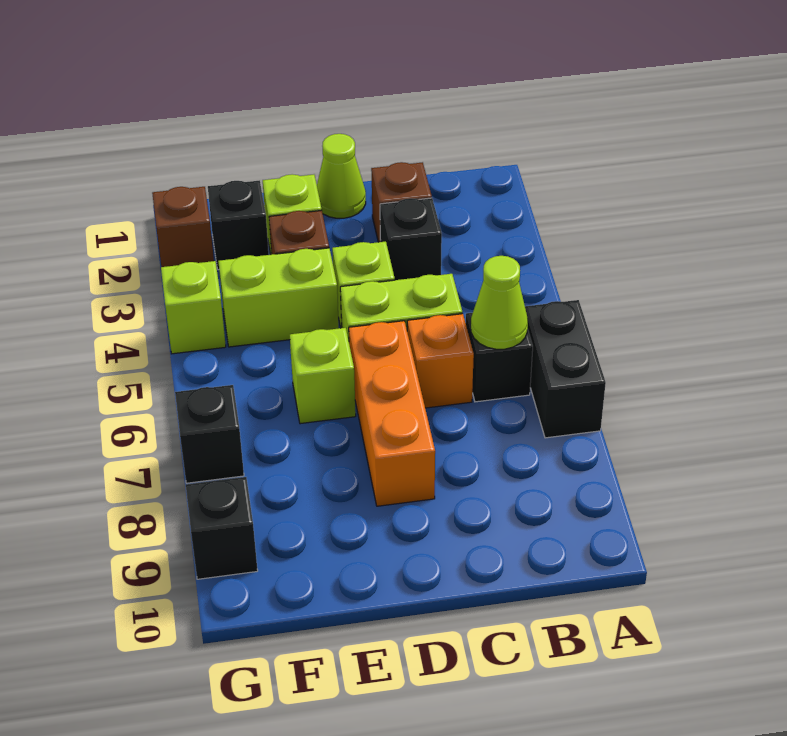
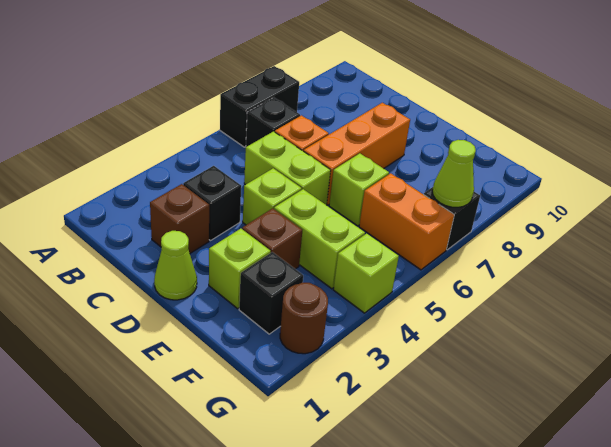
lime cone B6 level 2 -> lime cone G7 level 2
none -> orange brick F6:G6 level 1
brown brick G2 level 1 -> brown round brick G2 level 1
black brick G9 level 1 -> none

